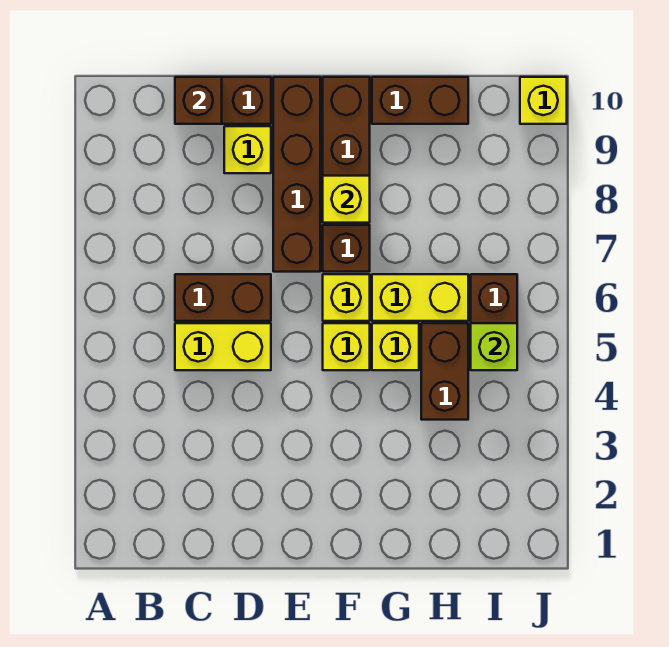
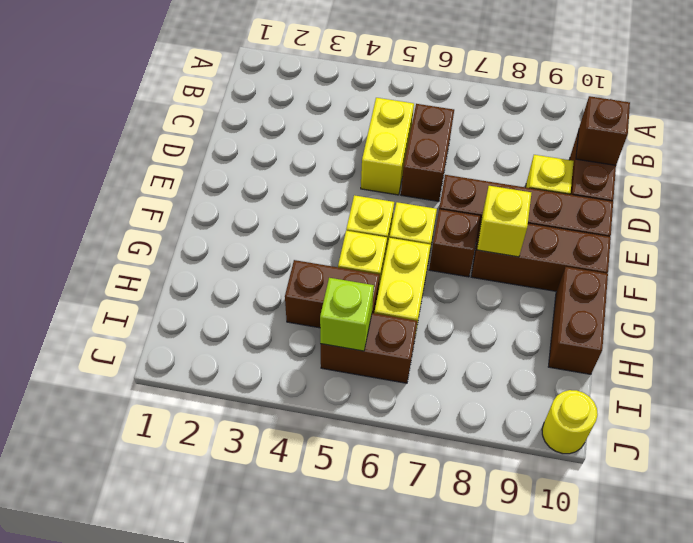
yellow brick J10 level 1 -> yellow round brick J10 level 1

